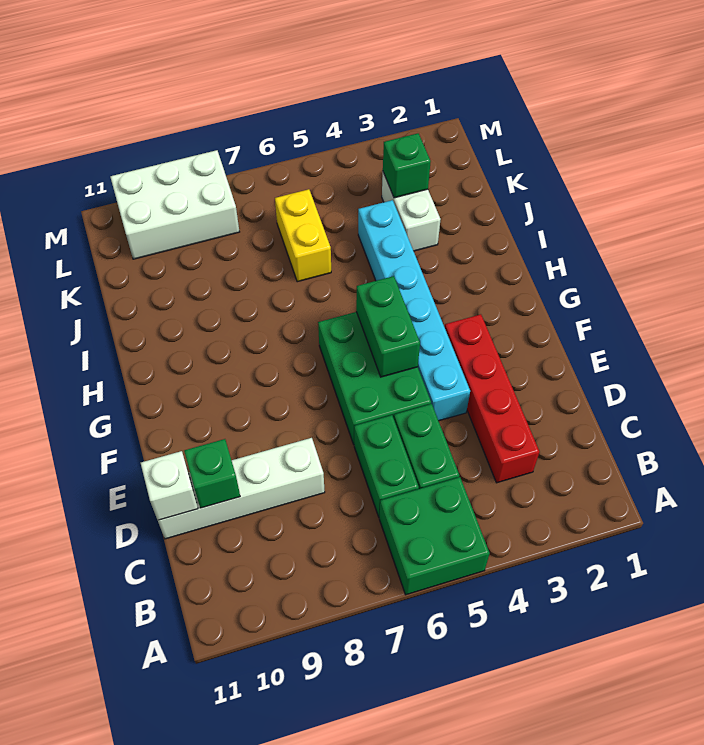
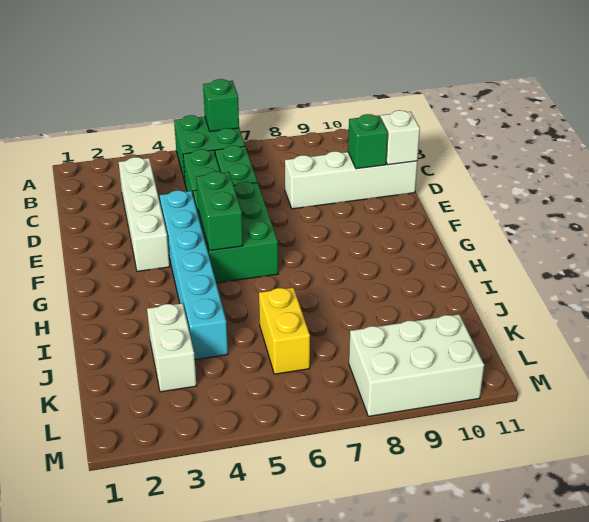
red brick C3:F3 level 1 -> white brick C3:F3 level 1
green brick K3 level 2 -> green brick A6 level 2

